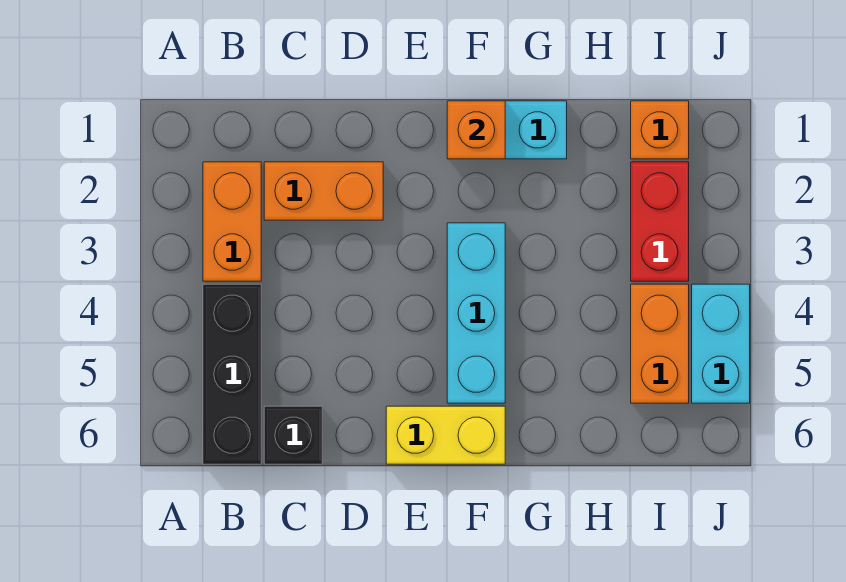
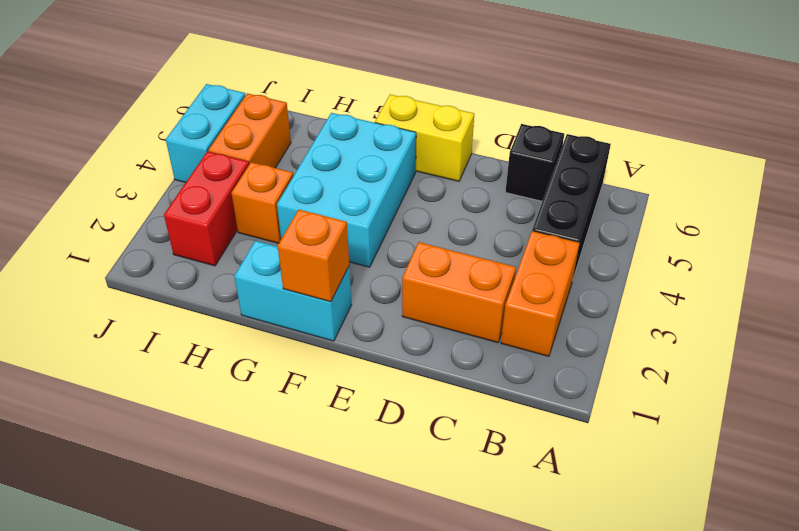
cyan brick F3:F5 level 1 -> cyan brick F3:G5 level 1
orange brick I1 level 1 -> orange brick H3 level 1

